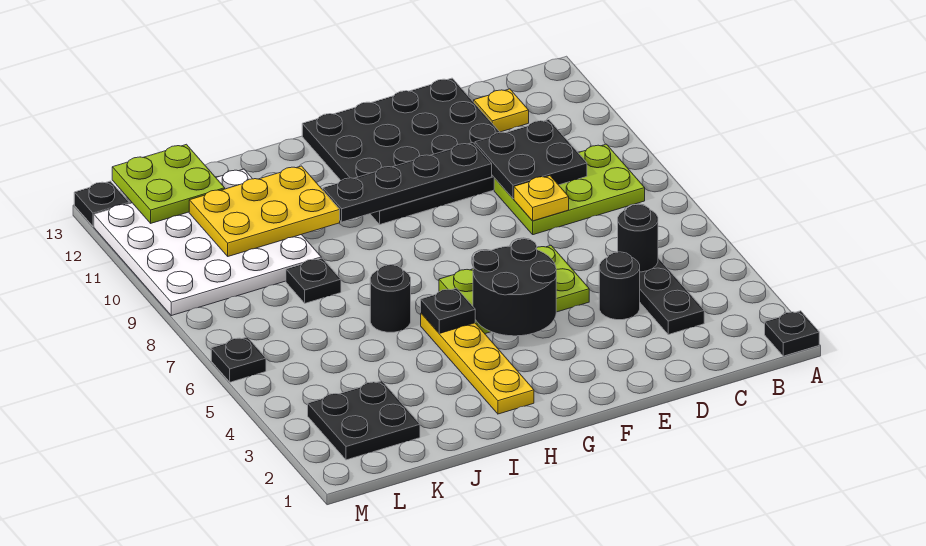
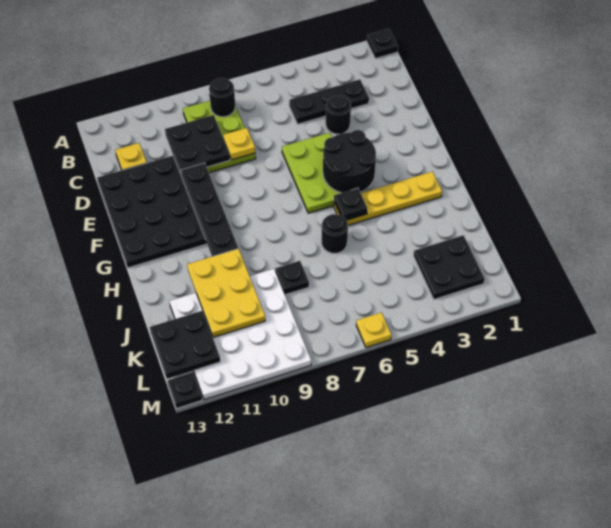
black round brick C5 level 2 -> black round brick B8 level 2
lime plate K12:L13 level 2 -> black plate K12:L13 level 2
black plate M6 level 1 -> yellow plate M6 level 1

